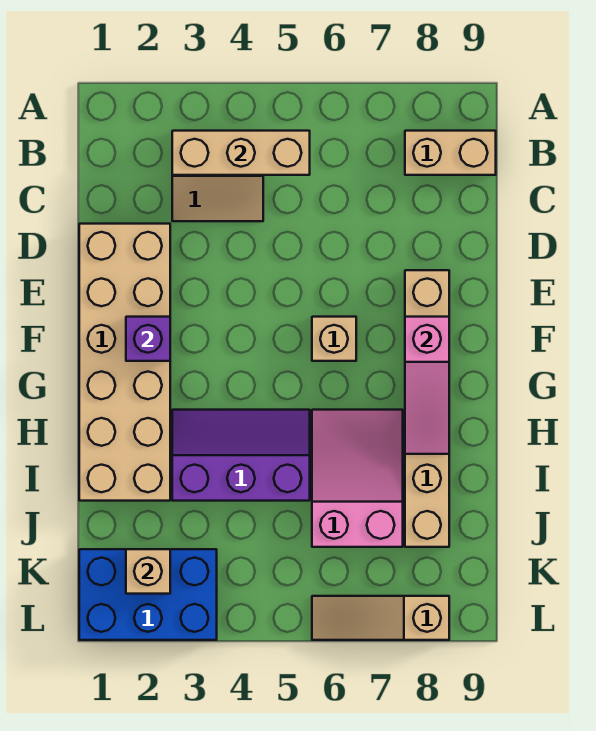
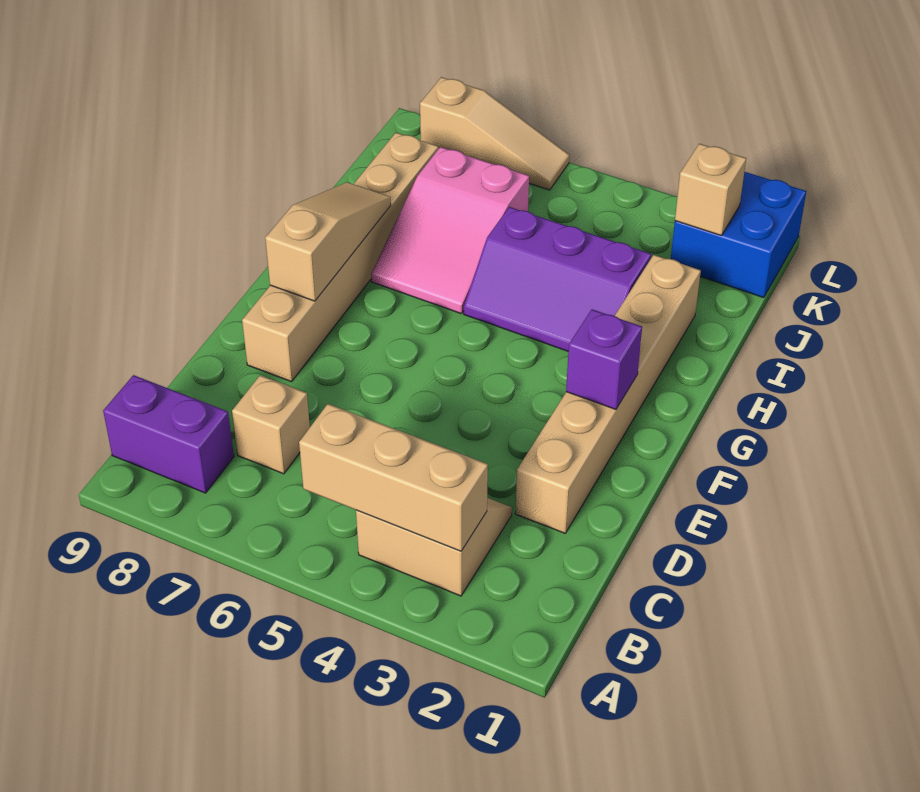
tan brick B8:B9 level 1 -> purple brick B8:B9 level 1
tan brick D1:I2 level 1 -> tan brick D2:I2 level 1
tan brick F6 level 1 -> tan brick C7 level 1
pink slope F8:H8 level 2 top F -> tan slope F8:H8 level 2 top F
blue brick K1:L3 level 1 -> blue brick K1:L2 level 1

